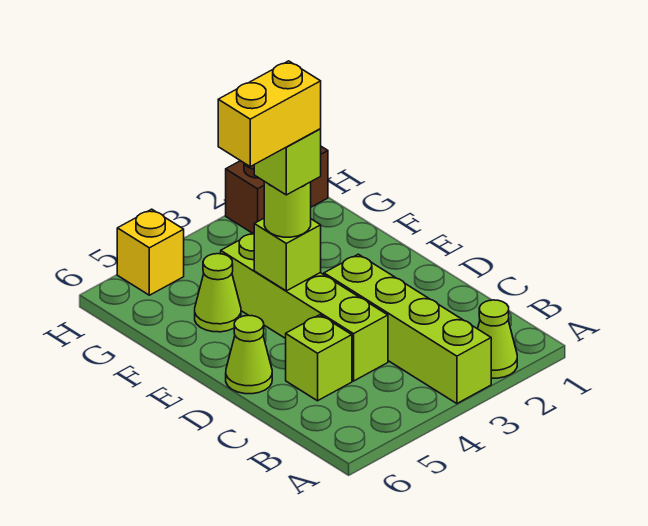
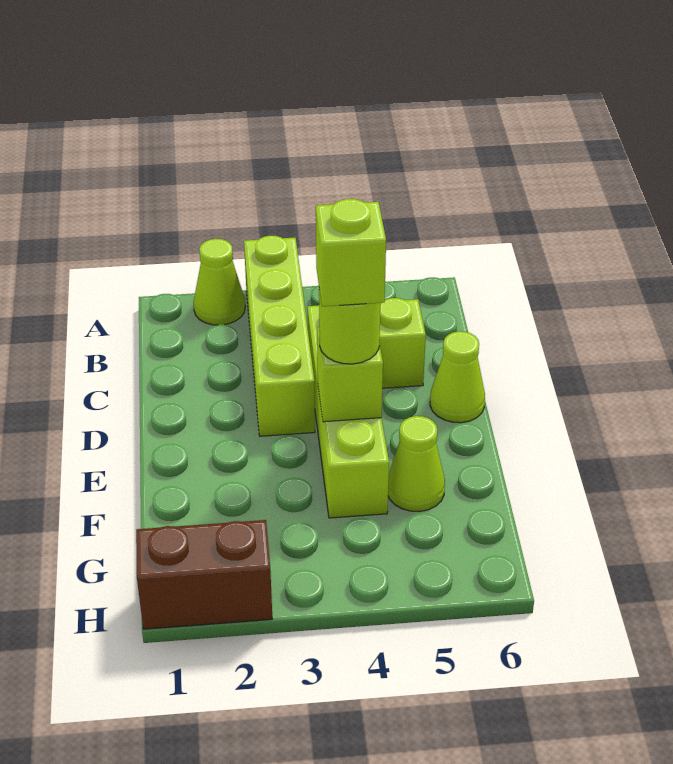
yellow brick E4:E5 level 5 -> none
yellow brick H5 level 1 -> none

